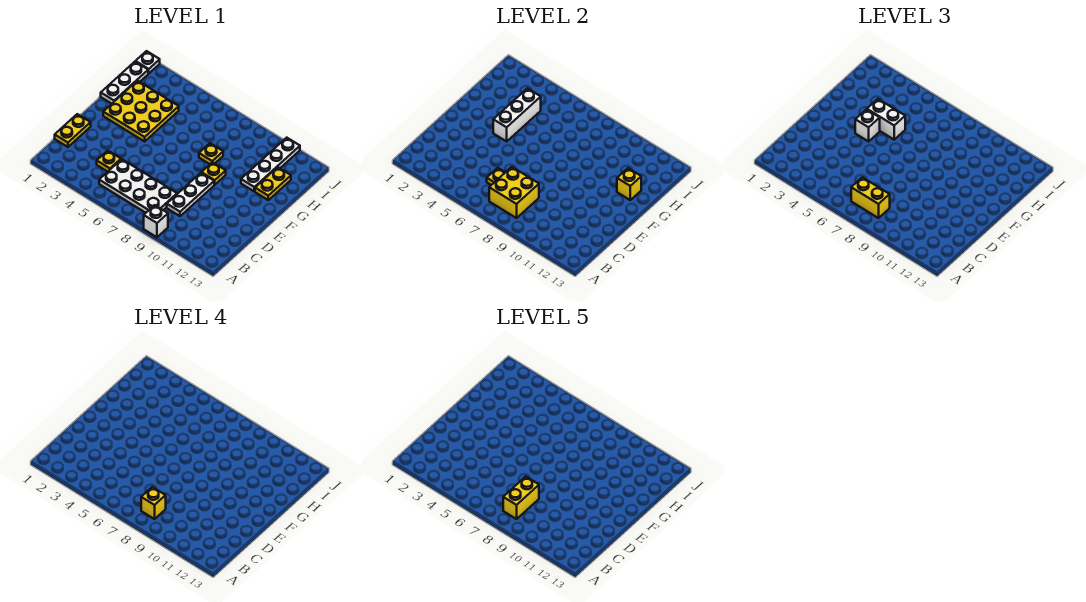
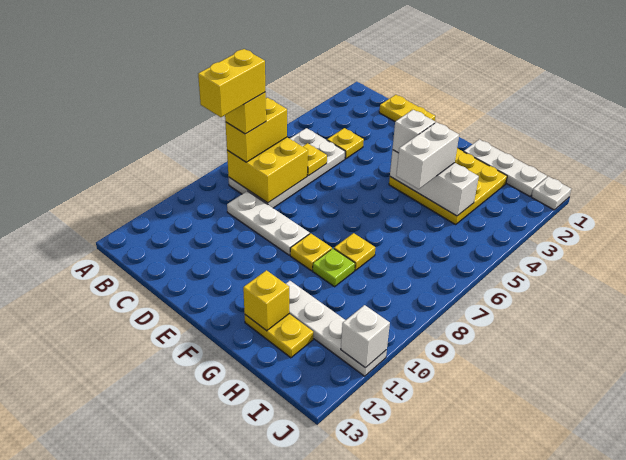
white brick A9 level 1 -> white brick J11 level 2
yellow brick B8:C8 level 5 -> yellow brick B8:B9 level 5
none -> lime plate G9 level 1

